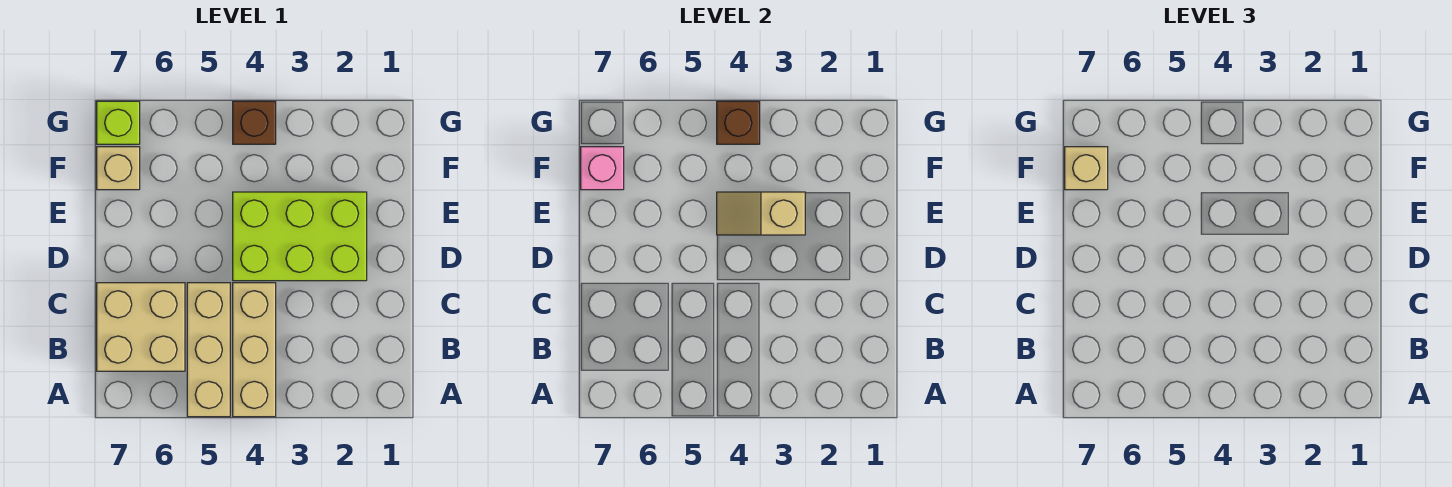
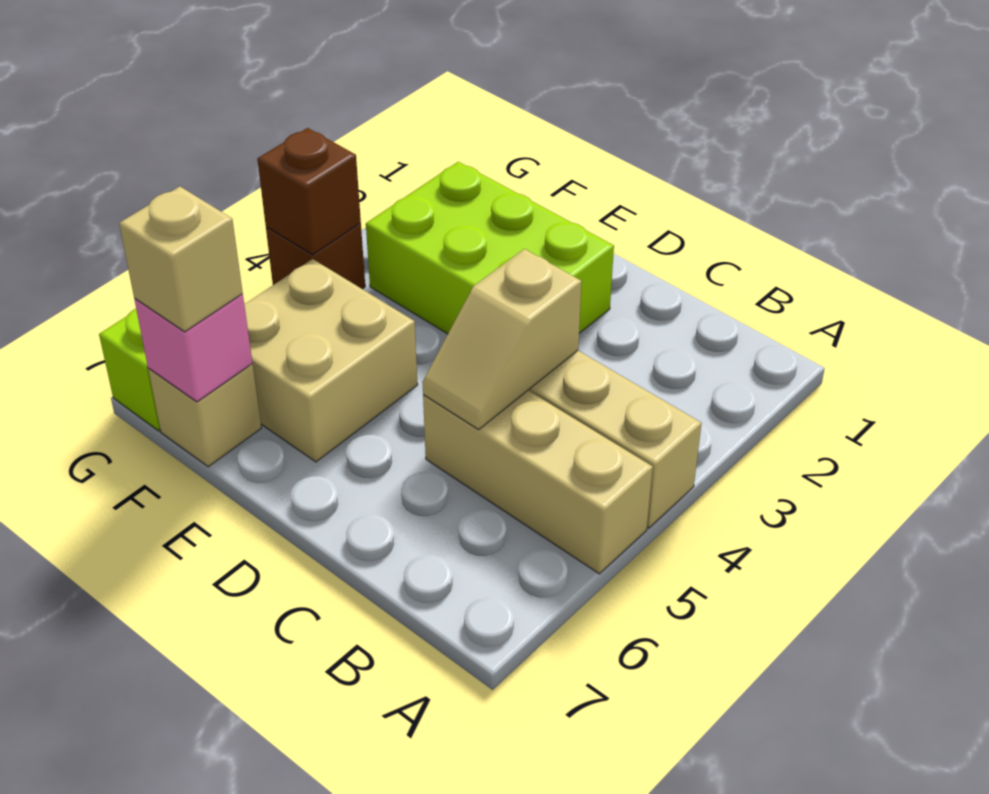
tan brick B6:C7 level 1 -> tan brick E5:F6 level 1
lime brick D2:E4 level 1 -> lime brick D2:F3 level 1
tan slope E3:E4 level 2 top 3 -> tan slope C4:C5 level 2 top 4

